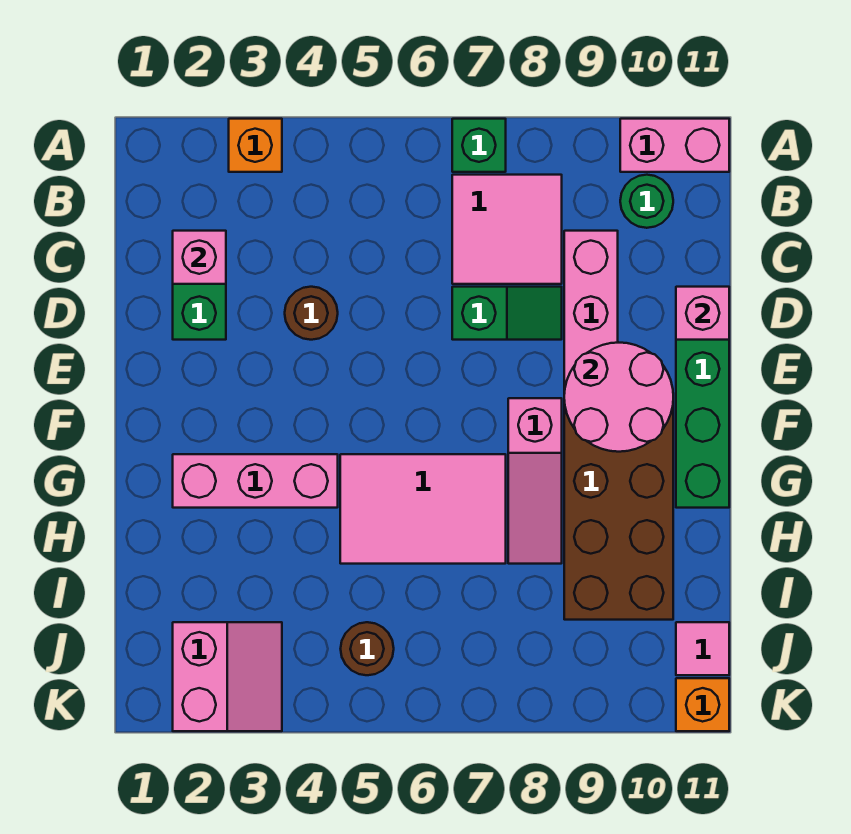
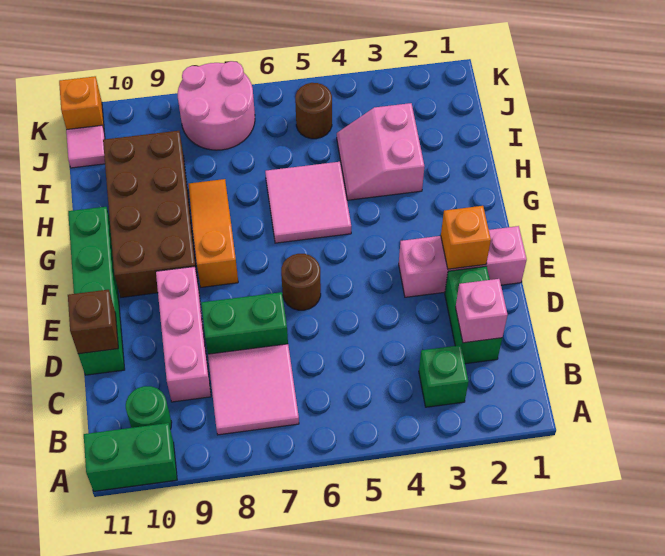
orange brick A3 level 1 -> orange brick E2 level 2
green brick A7 level 1 -> green brick B3 level 1
pink brick A10:A11 level 1 -> green brick A10:A11 level 1
brown round brick D4 level 1 -> brown round brick E6 level 1
green slope D7:D8 level 1 top 7 -> green brick D7:D8 level 1
pink brick D11 level 2 -> brown brick D11 level 2
pink round brick E9:F10 level 2 -> pink round brick J7:K8 level 1
pink slope F8:H8 level 1 top F -> orange slope F8:H8 level 1 top F
pink brick G2:G4 level 1 -> pink brick E1:E3 level 1
pink tile G5:H7 level 1 -> pink tile G5:H6 level 1
pink slope J2:K3 level 1 top 2 -> pink slope H3:I4 level 1 top 3

